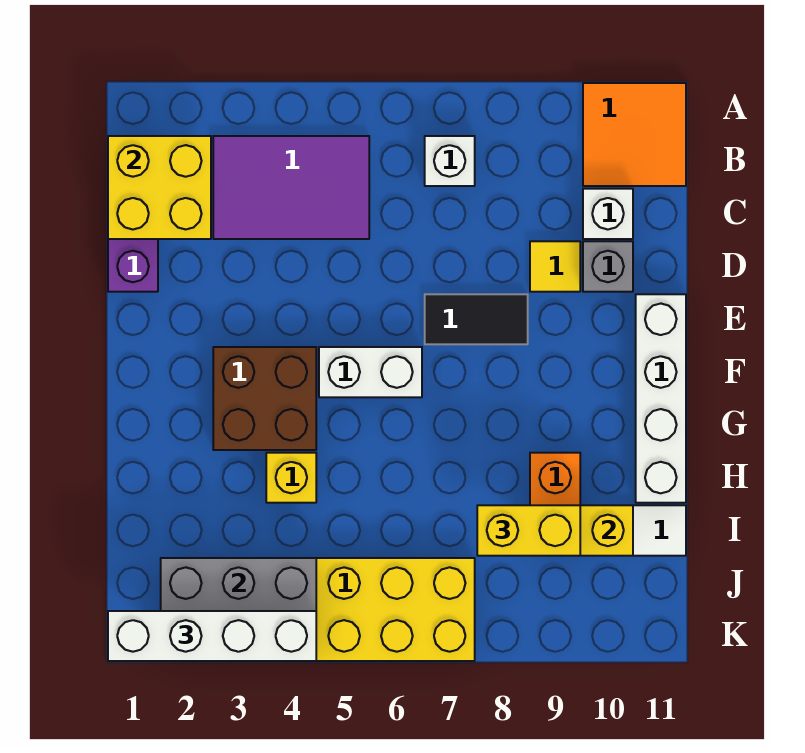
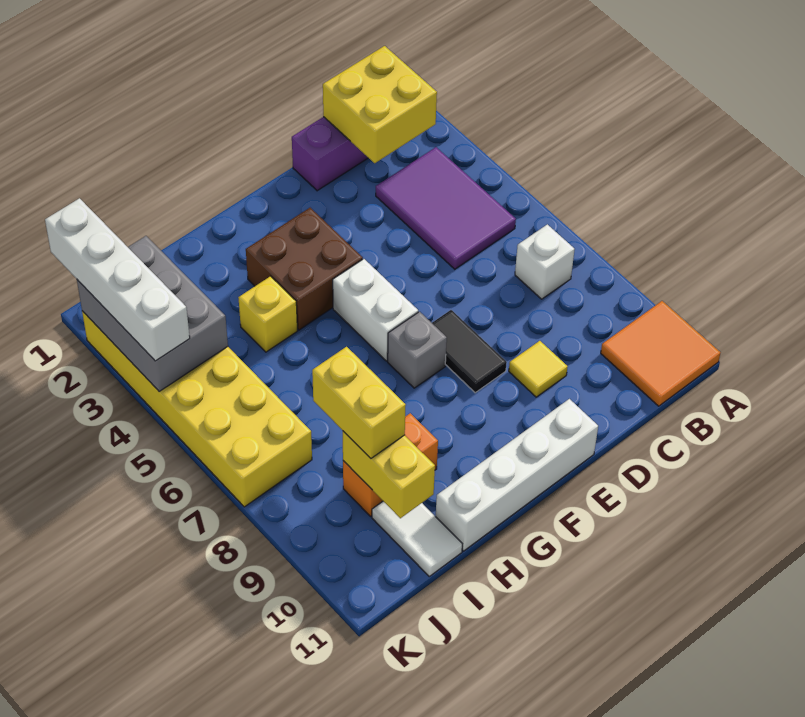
white brick C10 level 1 -> none
grey brick D10 level 1 -> grey brick F7 level 1

